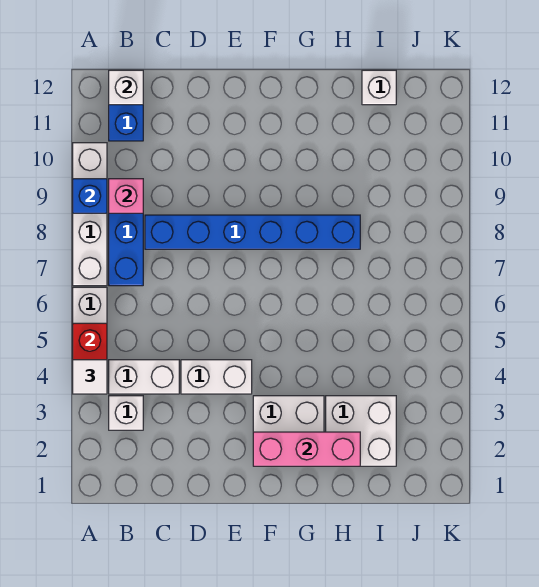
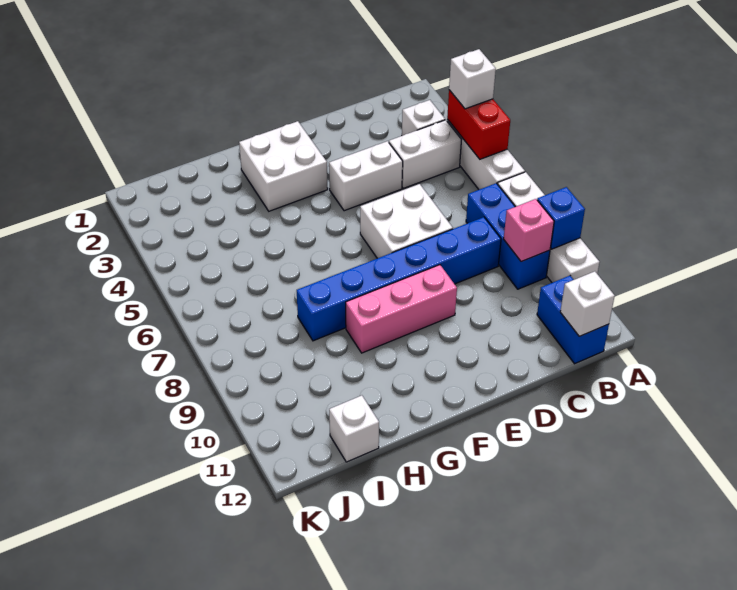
white tile A4 level 3 -> white brick A4 level 3
pink brick F2:H2 level 2 -> pink brick E9:G9 level 1
white brick H2:I3 level 1 -> white brick D6:E7 level 1

